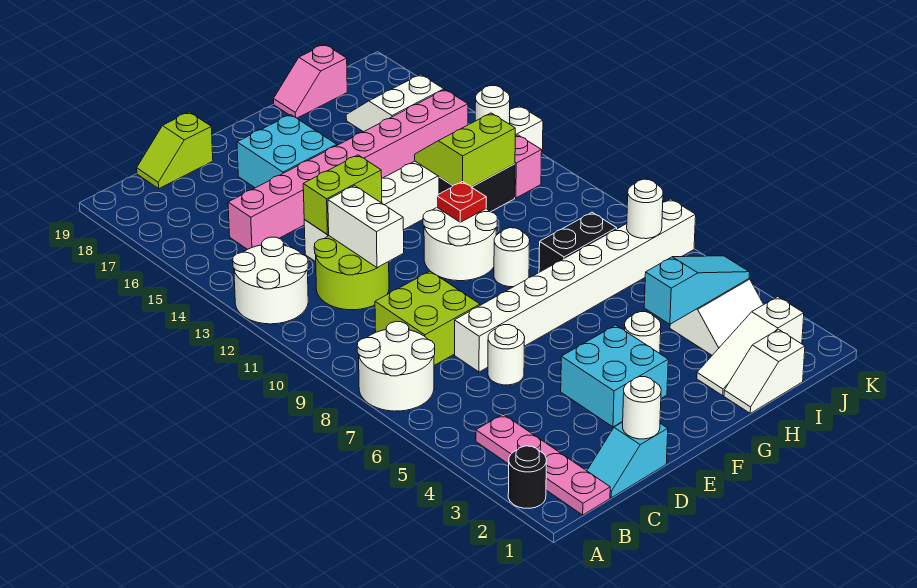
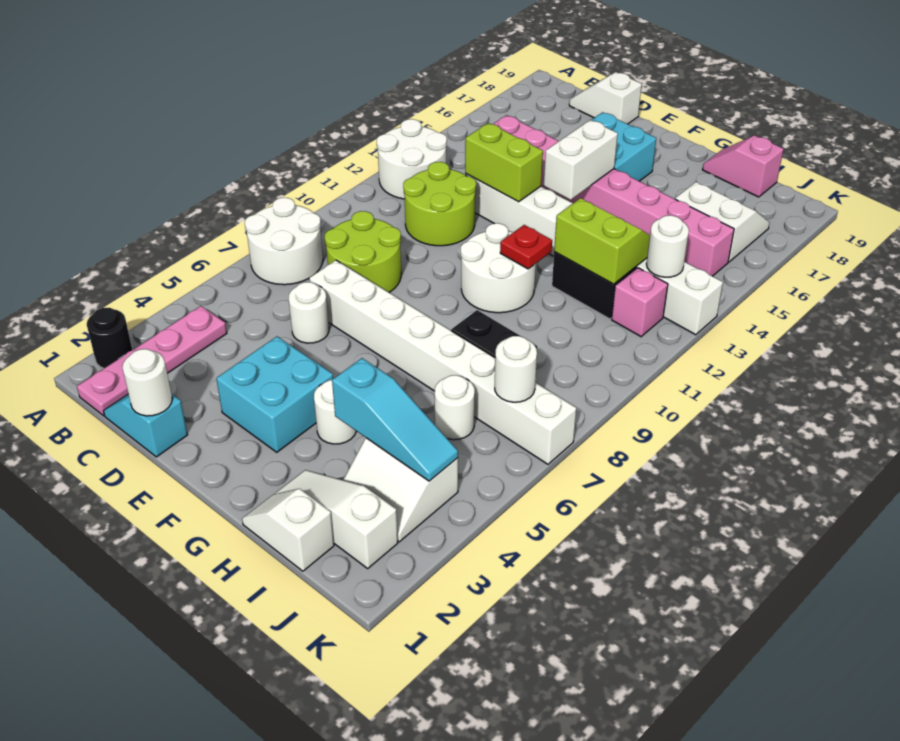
lime brick C8:D9 level 1 -> lime round brick C8:D9 level 1
lime slope C19:D19 level 1 top D -> white slope C19:D19 level 1 top D
white brick D11:D12 level 2 -> white brick F14:F15 level 2
white round brick G9 level 1 -> white round brick I6 level 1

